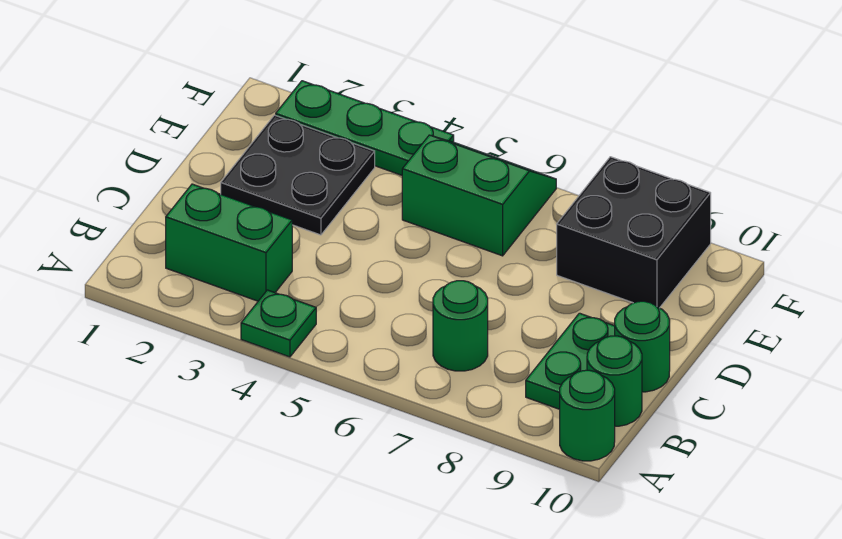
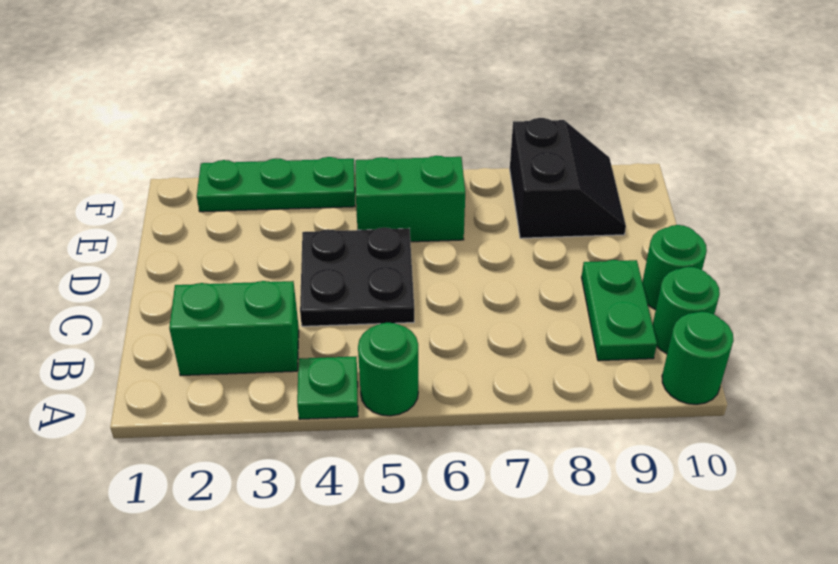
green round brick B7 level 1 -> green round brick A5 level 1
black plate D2:E3 level 1 -> black plate C4:D5 level 1
black brick E8:F9 level 1 -> black slope E8:F9 level 1 top 8

